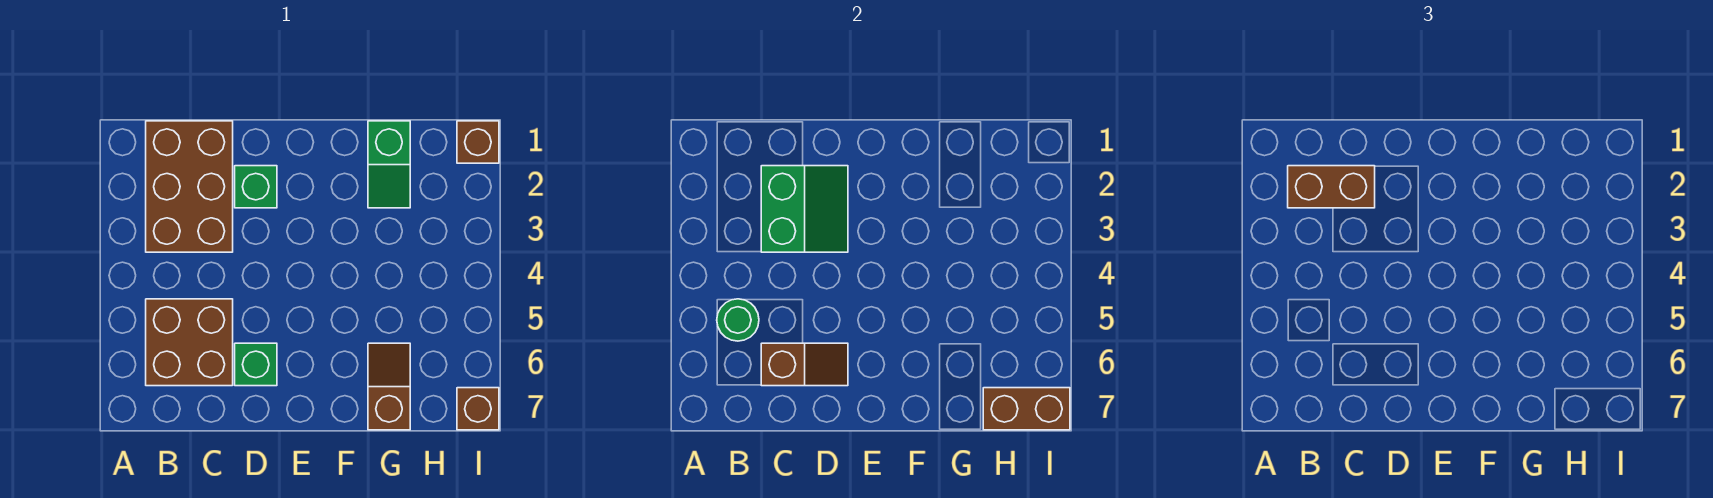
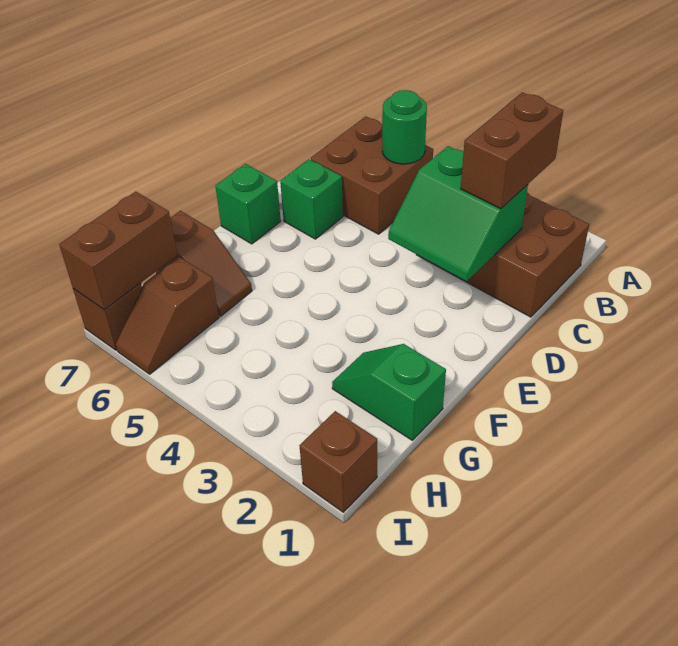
brown slope C6:D6 level 2 top C -> brown slope H6:I6 level 1 top H
green brick D2 level 1 -> green brick E7 level 1

